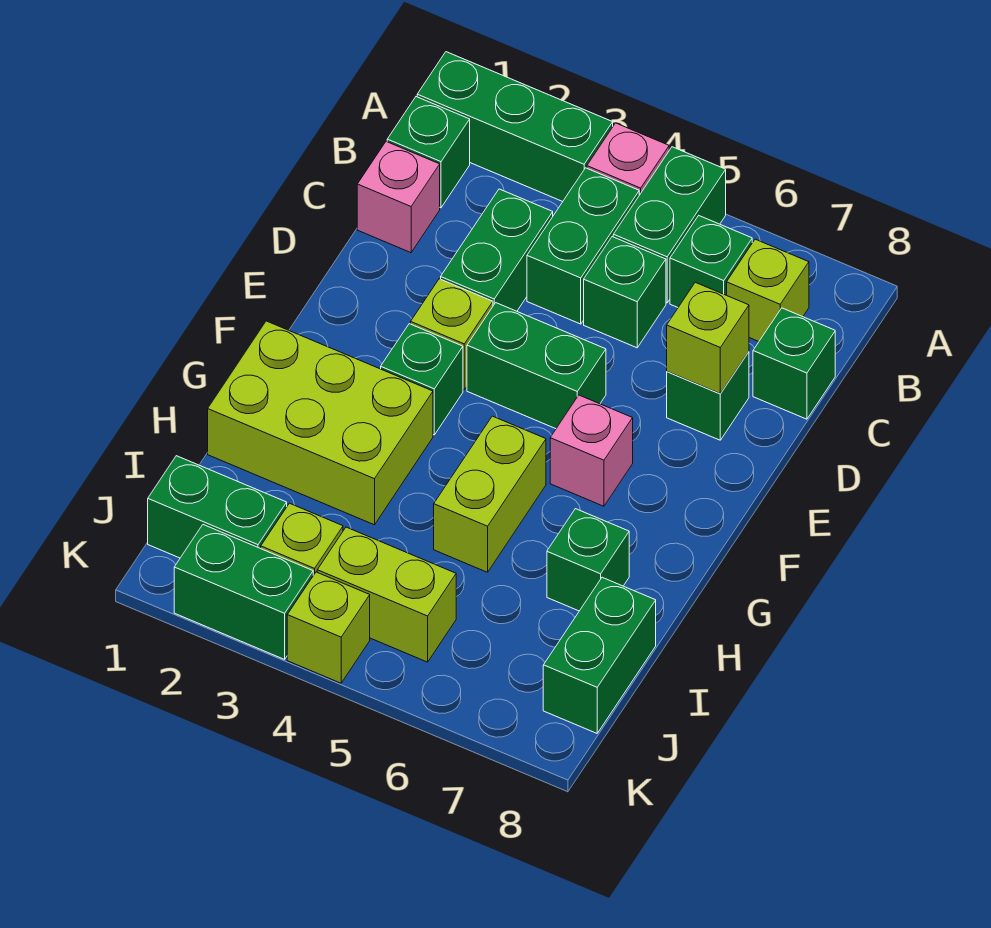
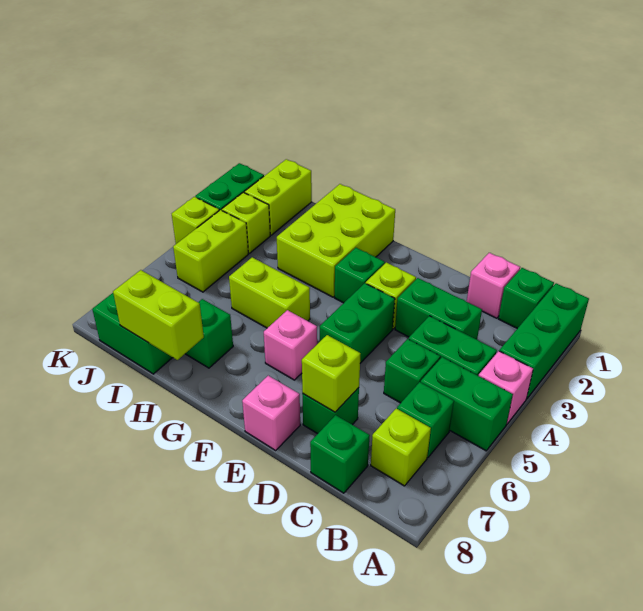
none -> pink brick E8 level 1
none -> lime brick H8:I8 level 2
green brick J1:J2 level 1 -> lime brick J1:J2 level 1

